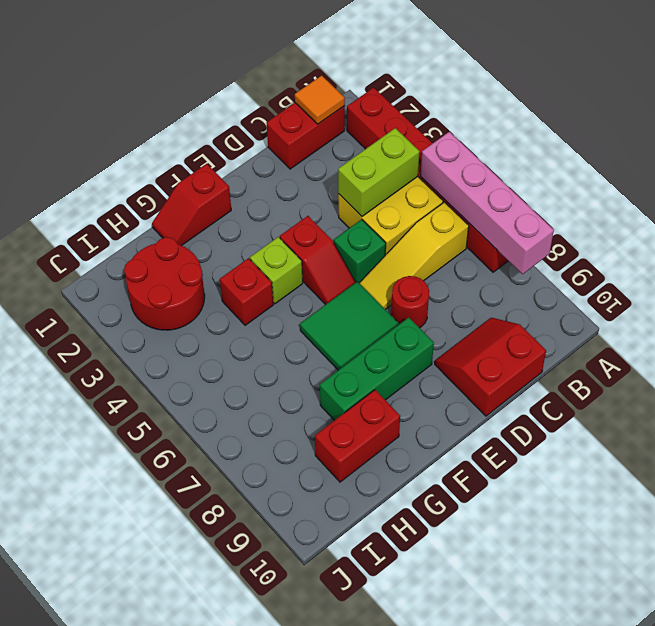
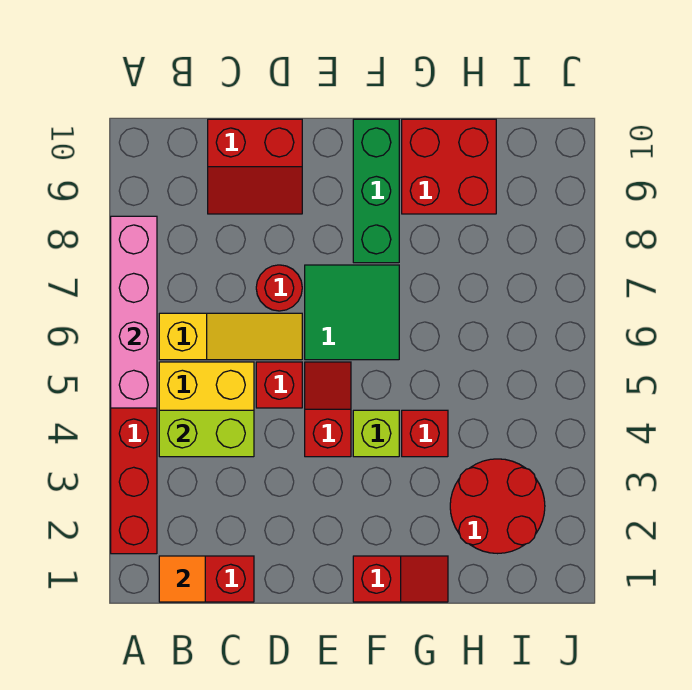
green brick D5 level 1 -> red brick D5 level 1
green brick E8:G8 level 1 -> green brick F8:F10 level 1
red brick G9:H9 level 1 -> red brick G9:H10 level 1

